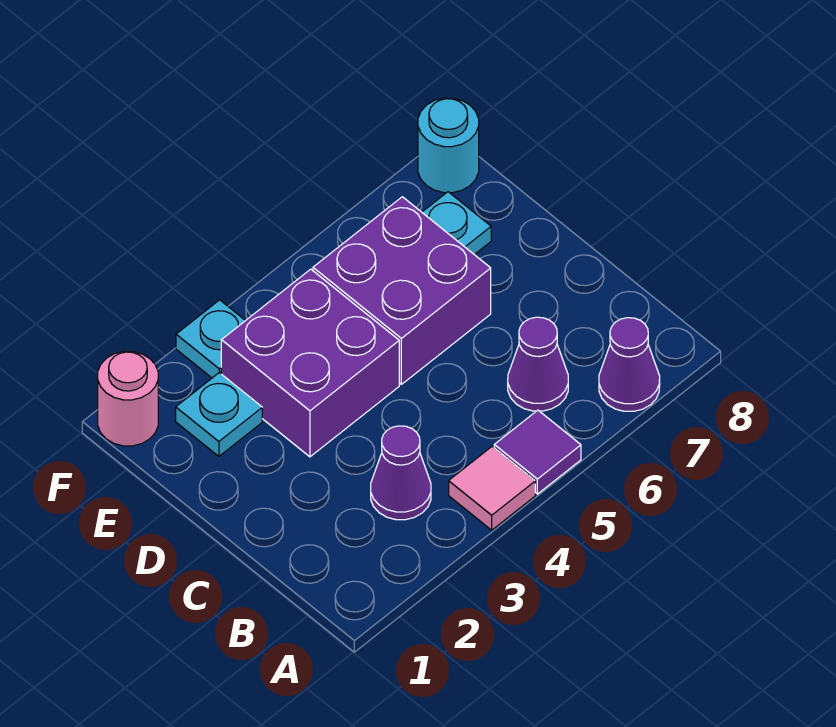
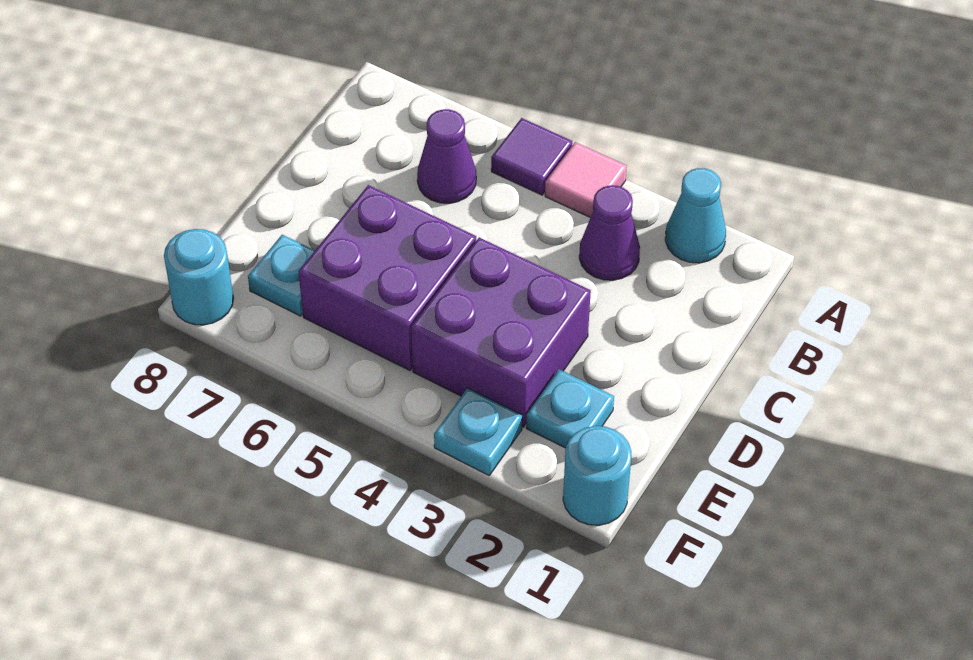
none -> cyan cone A2 level 1
purple cone A7 level 1 -> none
pink round brick F1 level 1 -> cyan round brick F1 level 1

